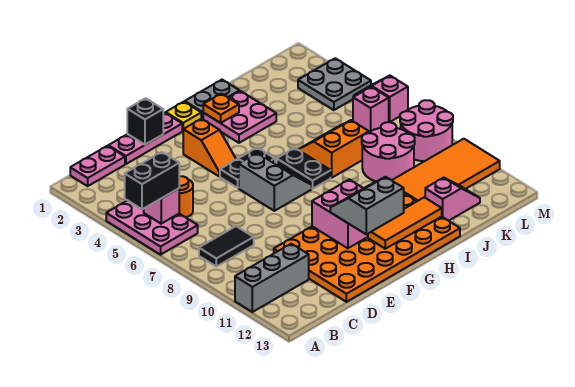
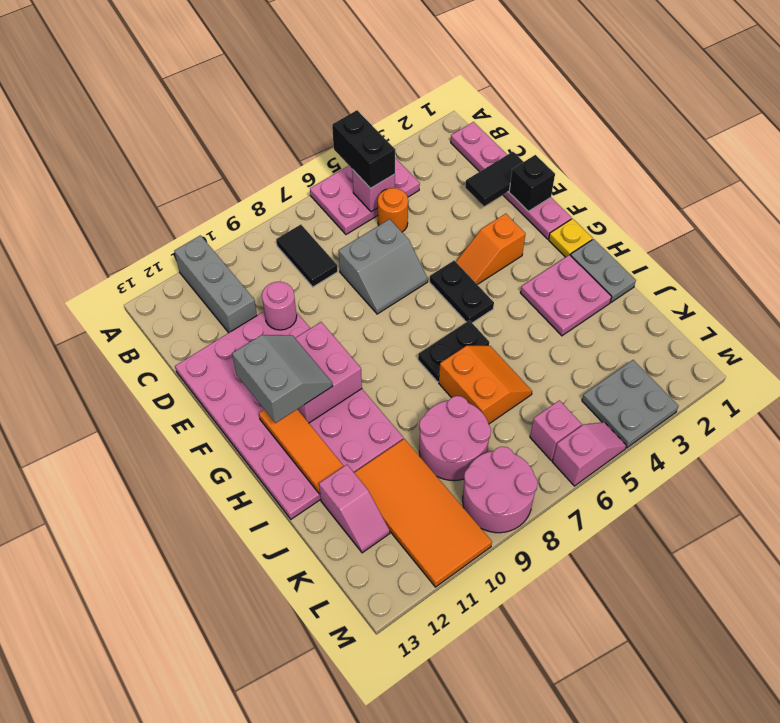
none -> black tile D1:D2 level 2
orange plate D10:I13 level 1 -> pink plate D10:I13 level 1
none -> pink round brick D10 level 2
grey slope F6:G7 level 1 top F -> grey slope D6:E7 level 1 top D
orange plate H2 level 2 -> none

